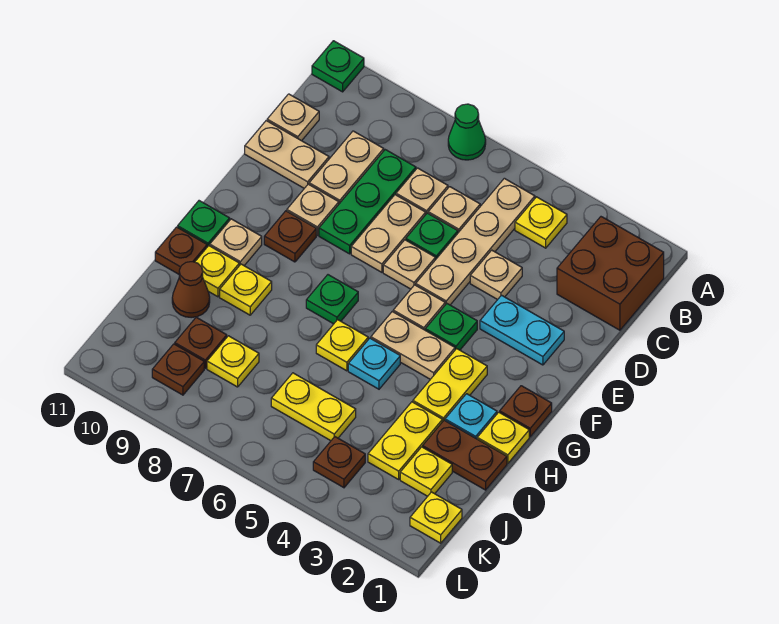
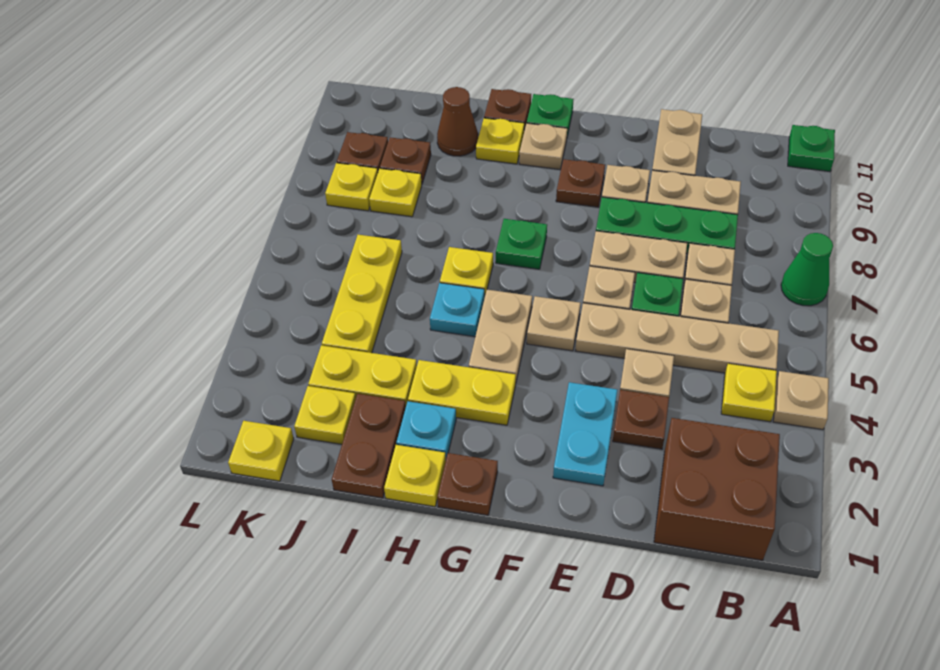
tan plate C11 level 1 -> tan plate A4 level 1
green plate F4 level 1 -> none
yellow plate H9 level 1 -> yellow plate K8 level 1
yellow plate J5:J6 level 1 -> yellow plate J4:J6 level 1
brown plate K4 level 1 -> brown plate D3 level 1

